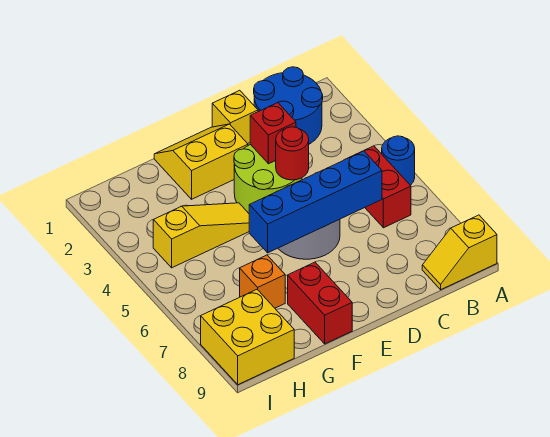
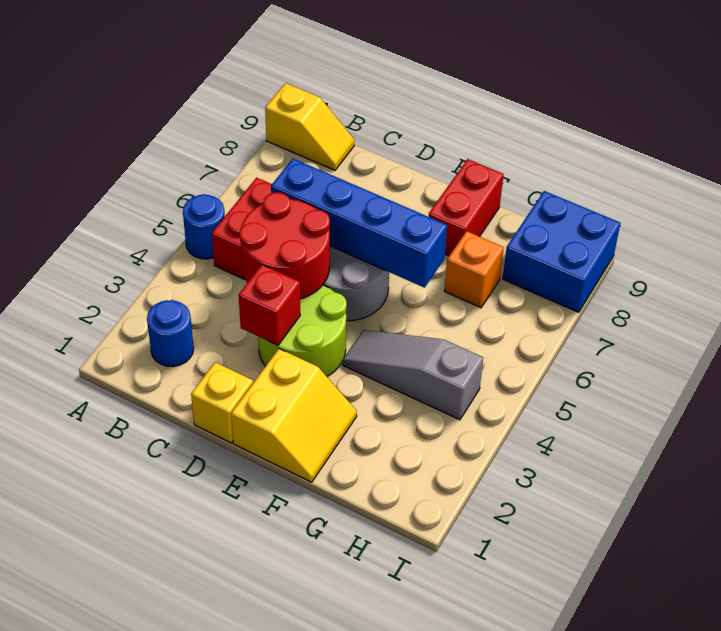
blue round brick B1:C2 level 1 -> blue round brick B2 level 1
red round brick D4 level 2 -> red round brick C4:D5 level 2
yellow slope E1:F2 level 1 top 2 -> yellow slope E1:F2 level 1 top E
yellow slope F4:H4 level 1 top H -> grey slope F4:H4 level 1 top H
yellow brick H8:I9 level 1 -> blue brick H8:I9 level 1

